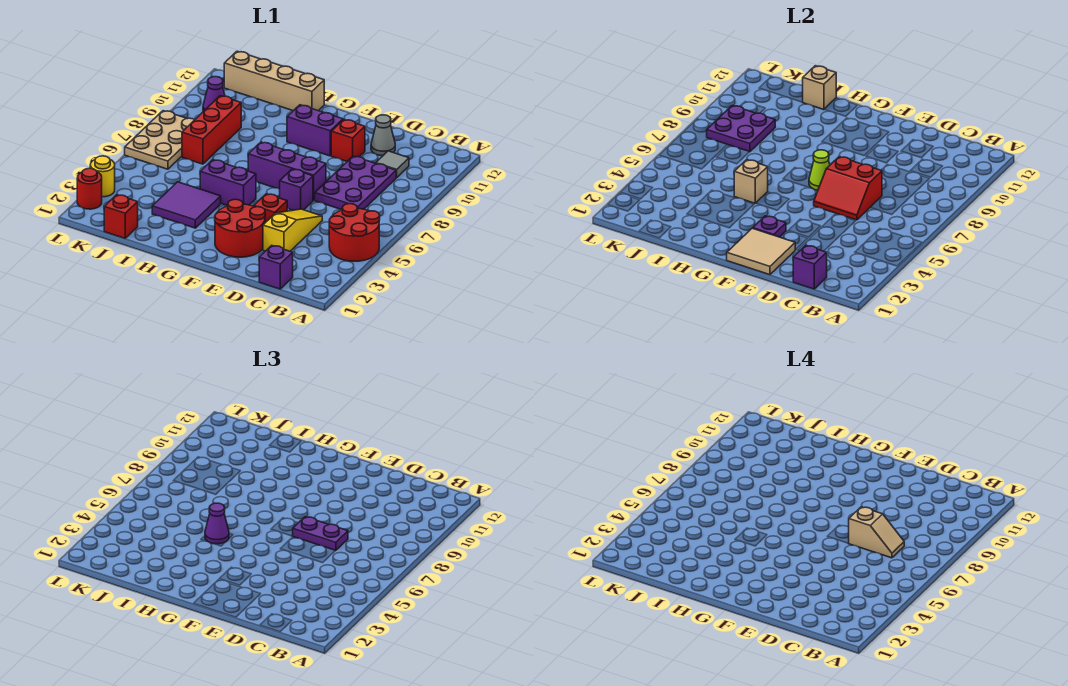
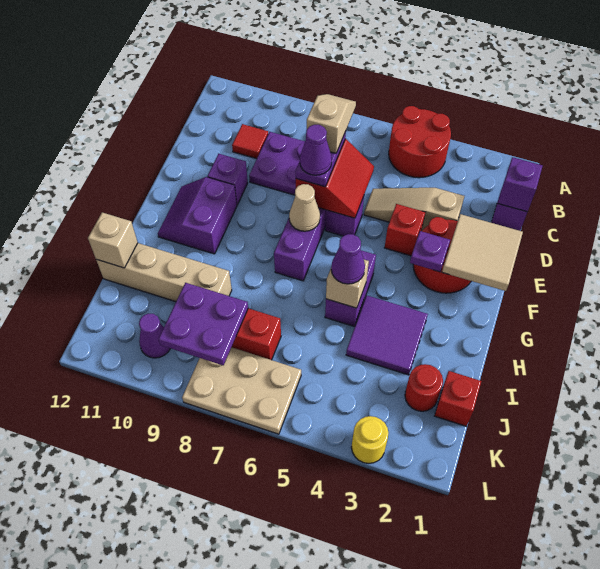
grey tile C10 level 1 -> red tile C10 level 1
yellow slope D3:D5 level 1 top 3 -> tan slope D3:D5 level 1 top 3
grey cone D11 level 1 -> none
none -> purple cone E7 level 4
red brick E10 level 1 -> purple brick E10 level 1
lime cone F7 level 2 -> tan cone F7 level 2
tan brick H12:K12 level 1 -> tan brick I9:I12 level 1
red round brick L2 level 1 -> red round brick J2 level 1

